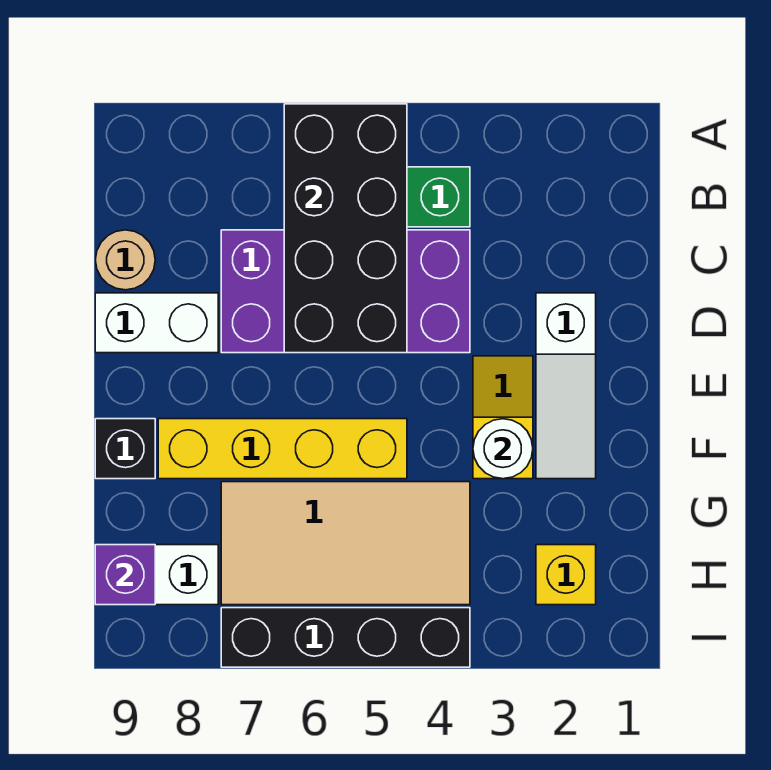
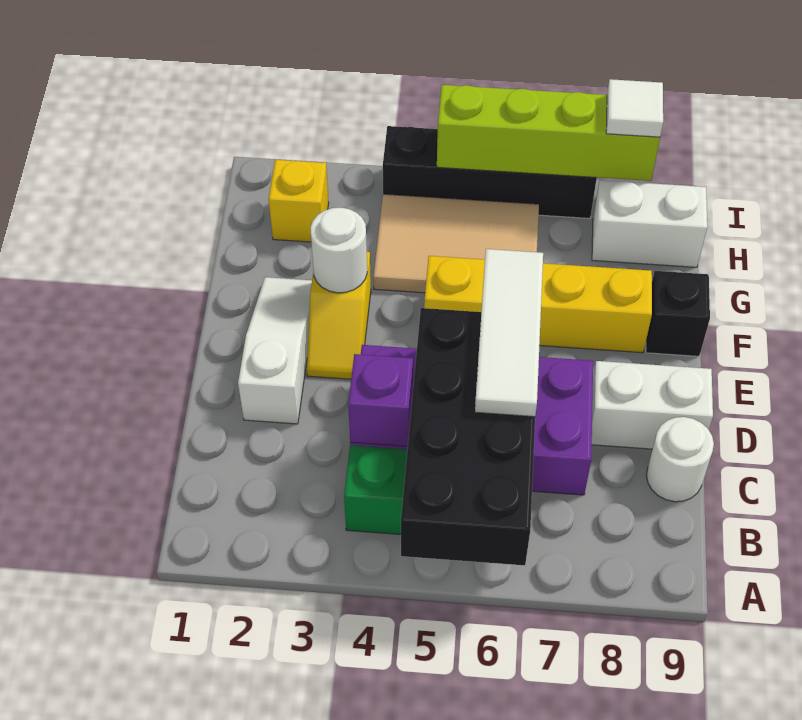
none -> white tile C6:E6 level 3
tan round brick C9 level 1 -> white round brick C9 level 1
tan tile G4:H7 level 1 -> tan tile G4:H6 level 1
purple brick H9 level 2 -> purple brick C4 level 2
none -> lime brick I5:I8 level 2
none -> white tile I8 level 3

